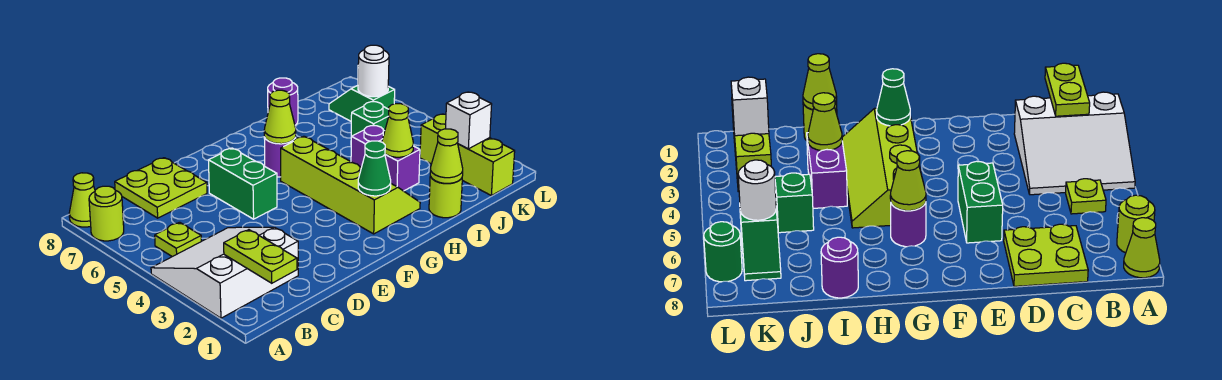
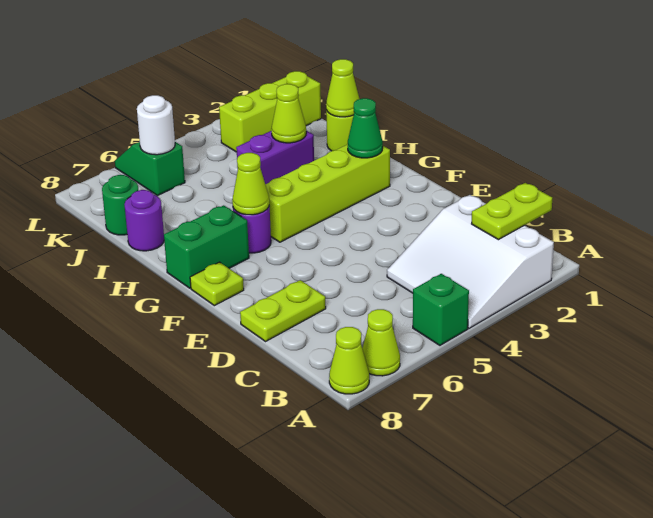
lime round brick A7 level 1 -> lime cone A7 level 1
lime plate B5 level 1 -> lime plate F8 level 1
lime plate C7:D8 level 1 -> lime plate D7:D8 level 1
green brick E5:E6 level 1 -> green brick G7:G8 level 1
green brick J5 level 1 -> green brick A5 level 1
white brick K2 level 2 -> none
green slope K6:K7 level 1 top 6 -> green slope K6:L6 level 1 top K
green round brick L7 level 1 -> green round brick J8 level 1

